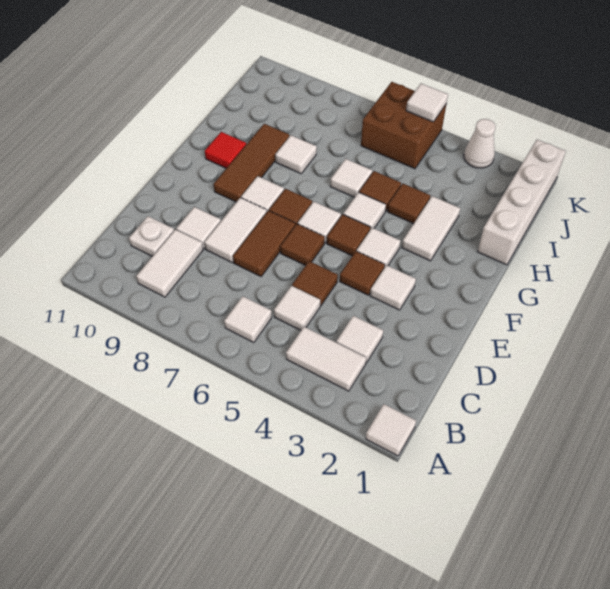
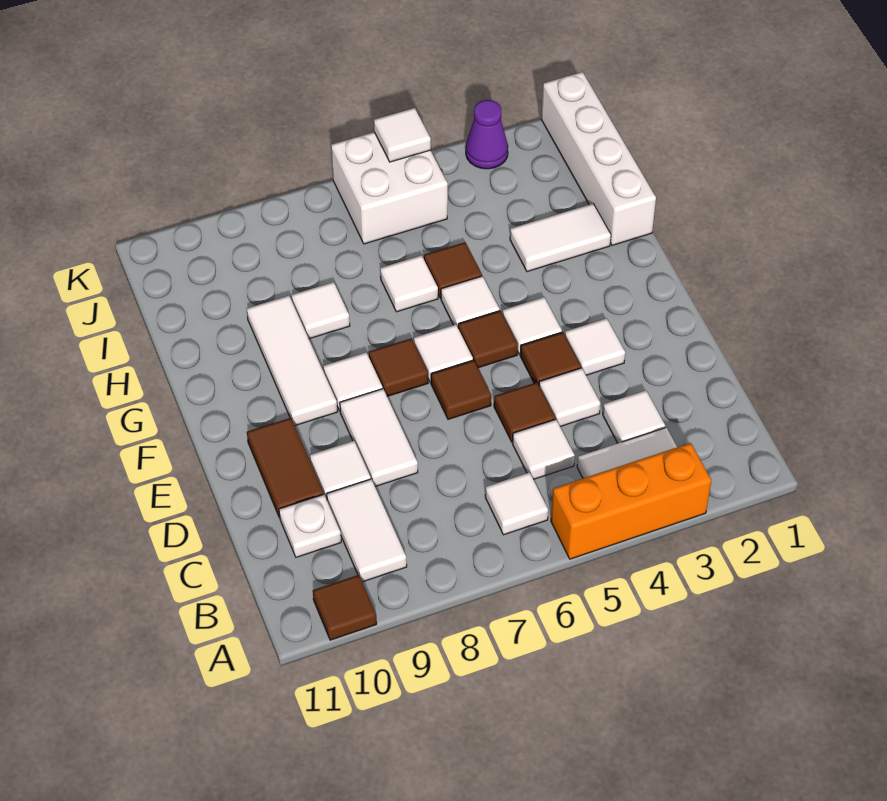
white tile A1 level 1 -> white tile D4 level 1
none -> orange brick A3:A5 level 1
brown tile D7:E7 level 1 -> brown tile D10:E10 level 1
brown tile F9:H9 level 1 -> white tile F9:H9 level 1
white tile G3:H3 level 1 -> white tile H2:H3 level 1
red tile G10 level 1 -> none
brown tile H4 level 1 -> brown tile A10 level 1
brown brick J5:K6 level 1 -> white brick J5:K6 level 1
white cone K3 level 1 -> purple cone K3 level 1

